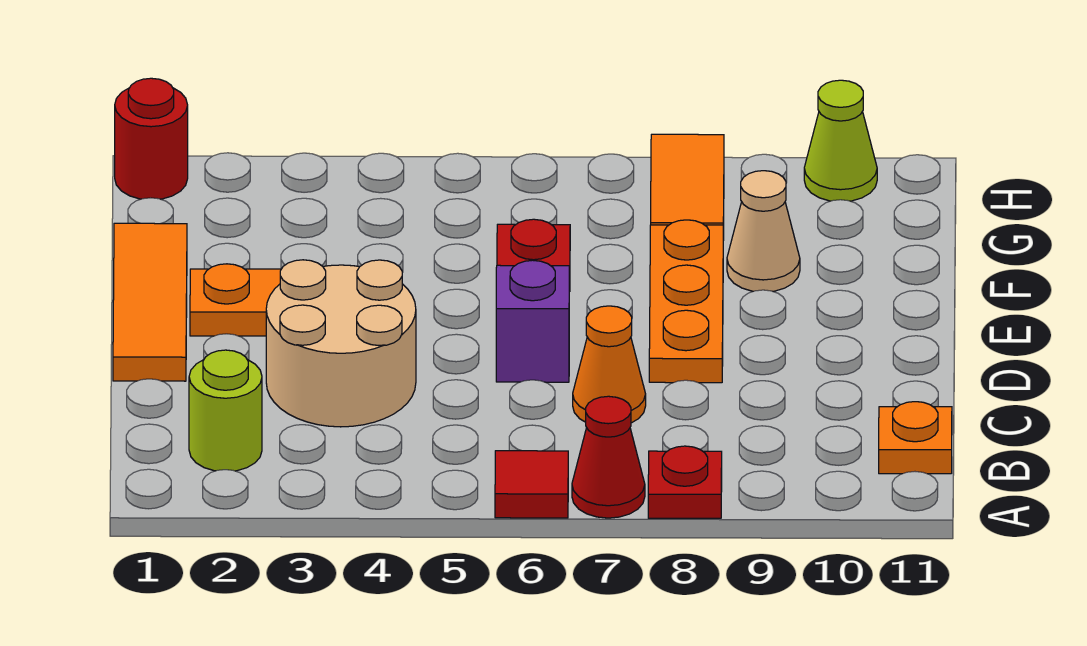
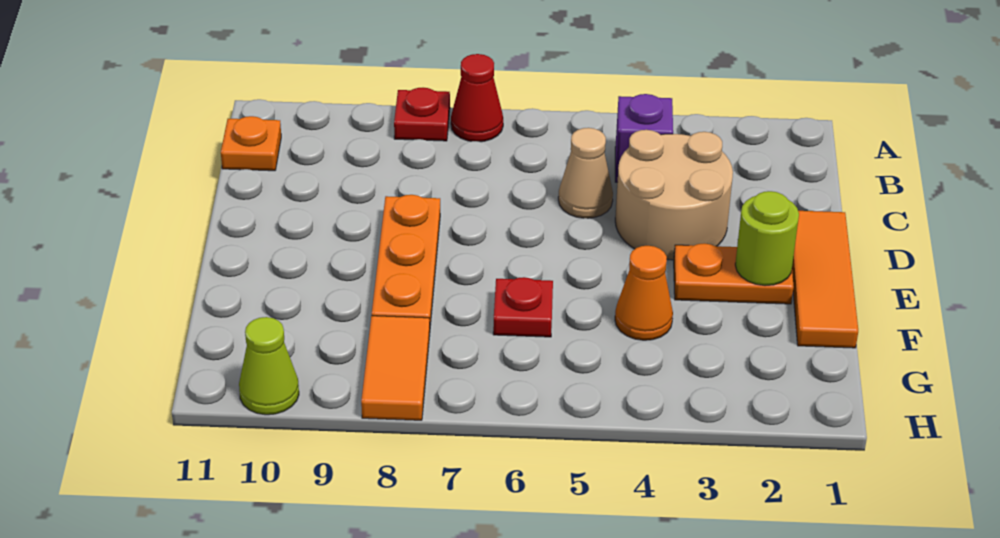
red tile A6 level 1 -> none
lime round brick B2 level 1 -> lime round brick E2 level 2
orange cone C7 level 1 -> orange cone F4 level 1
purple brick D6 level 1 -> purple brick B4 level 1
tan cone F9 level 1 -> tan cone C5 level 1
red round brick H1 level 1 -> none

